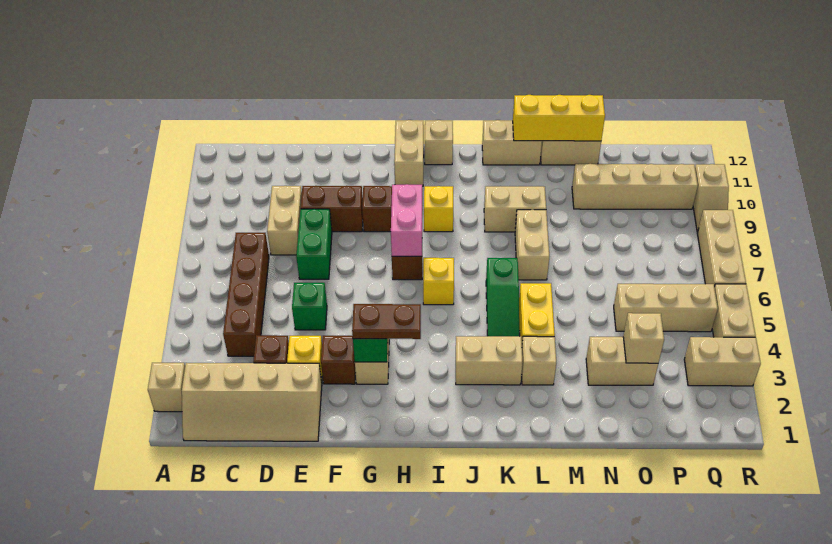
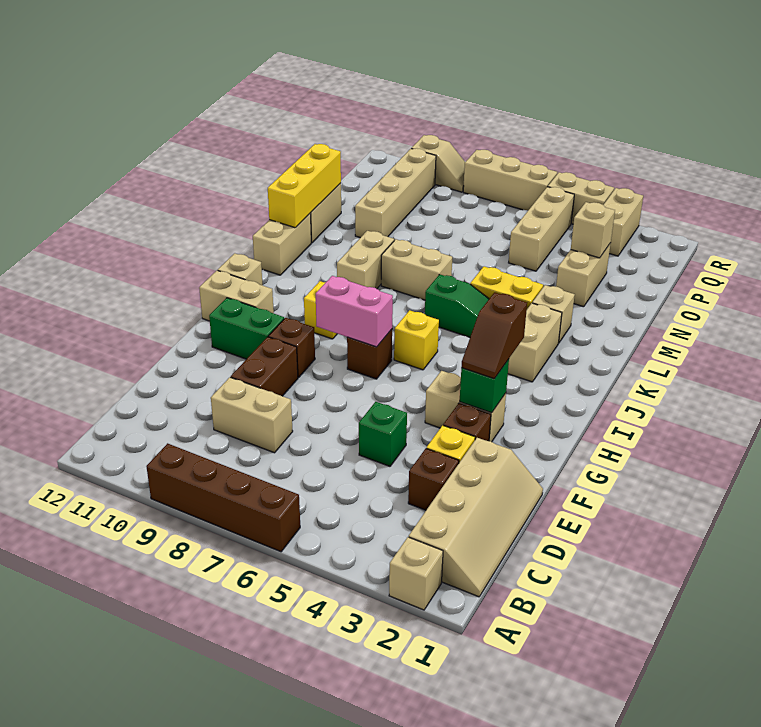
brown brick C4:C7 level 1 -> brown brick A6:A9 level 1
green brick E7:E8 level 1 -> green brick G10:G11 level 1
brown plate G3:H3 level 3 -> brown slope G3:H3 level 3 top H

